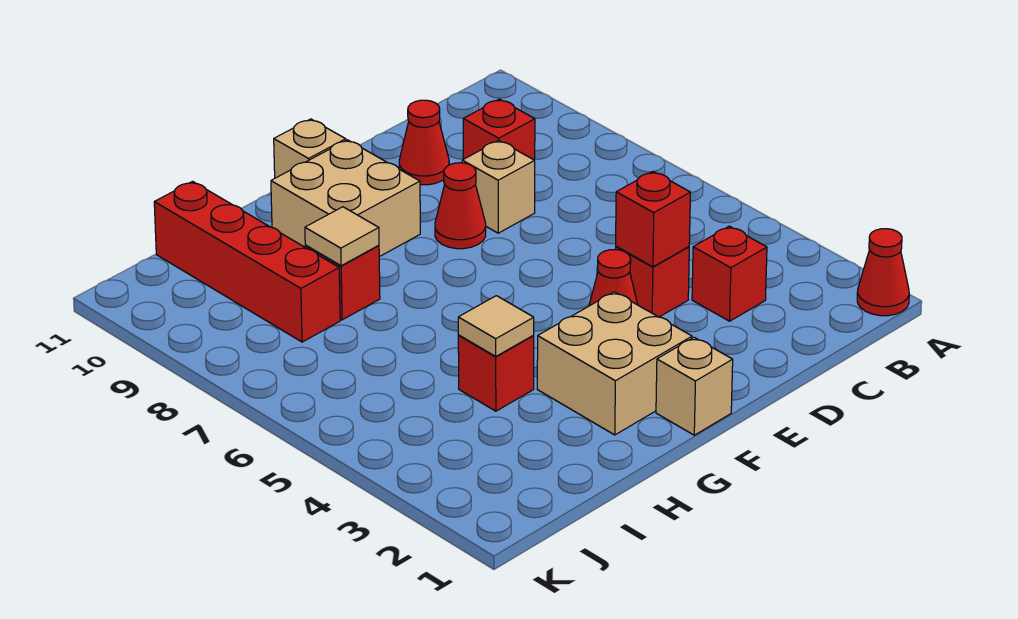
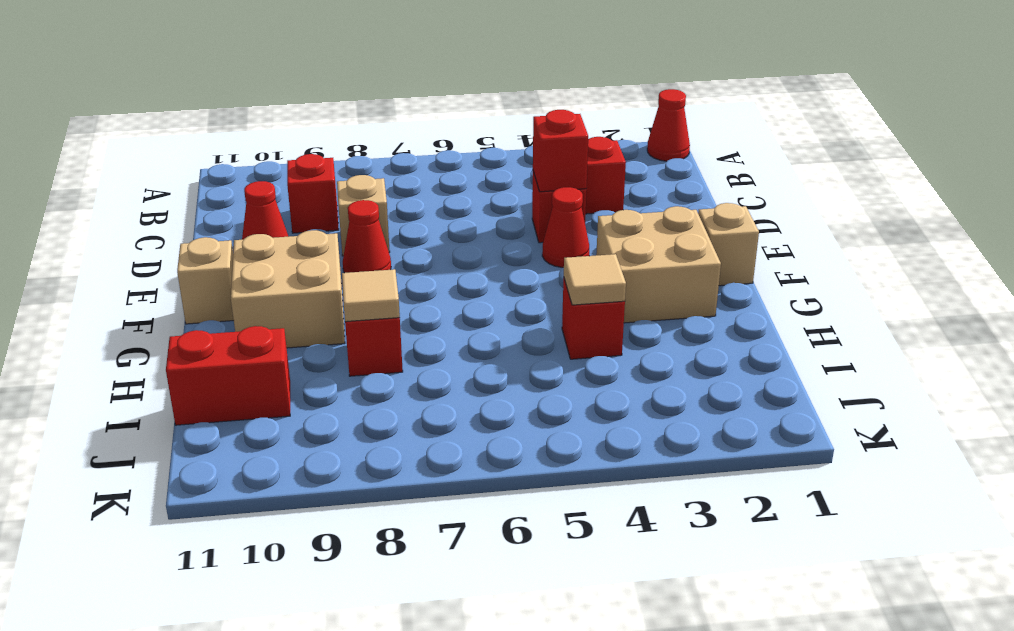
red brick I8:I11 level 1 -> red brick I10:I11 level 1

